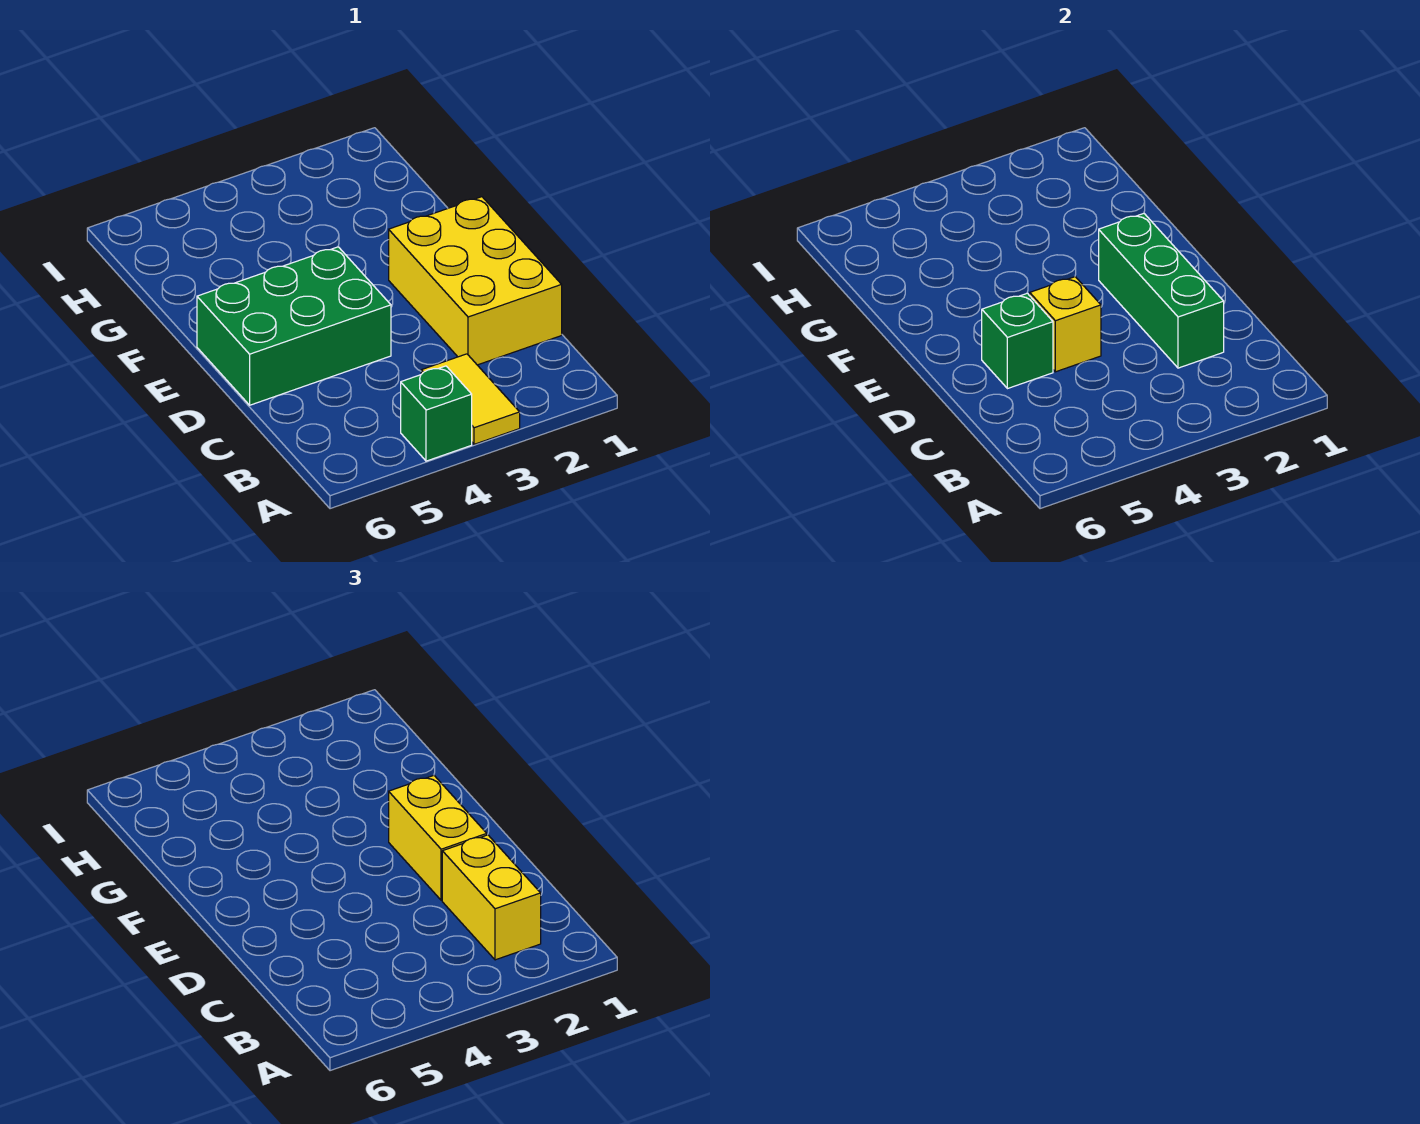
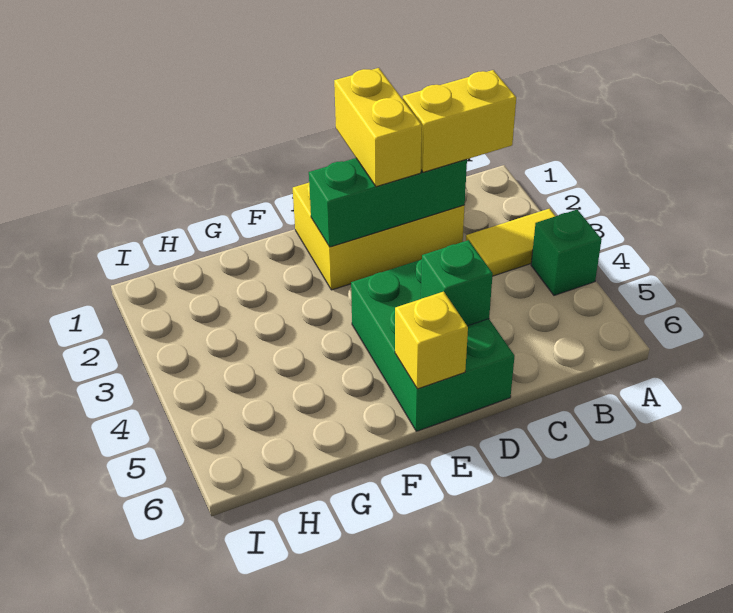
yellow brick D2:E2 level 3 -> yellow brick D1:D2 level 3
yellow brick D4 level 2 -> yellow brick E6 level 2

